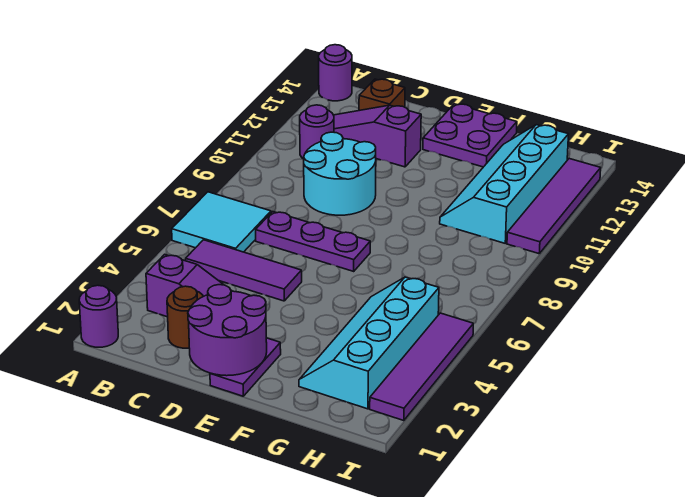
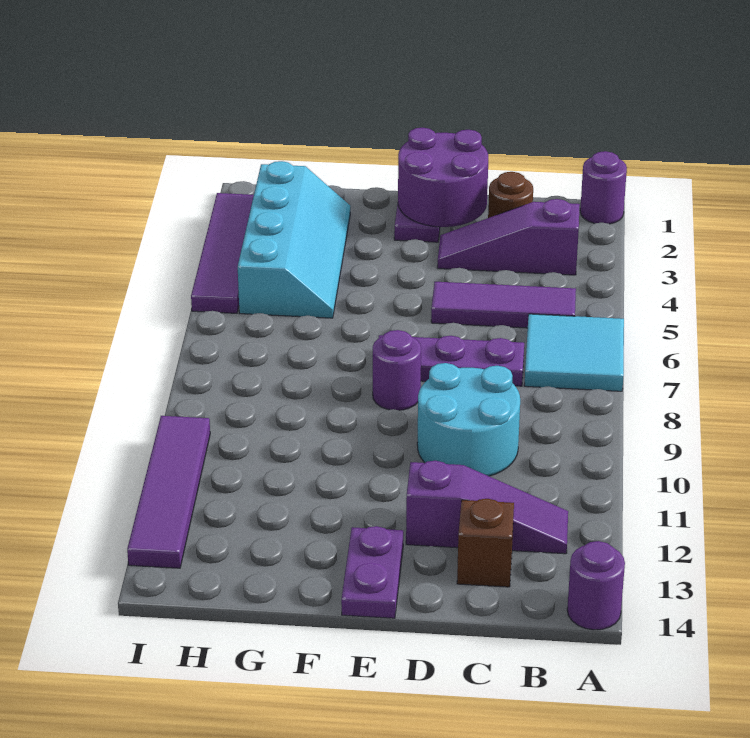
purple round brick B11 level 1 -> purple round brick E8 level 1
purple plate E13:F14 level 1 -> purple plate E13:E14 level 1
cyan slope G10:H13 level 1 top H -> none

